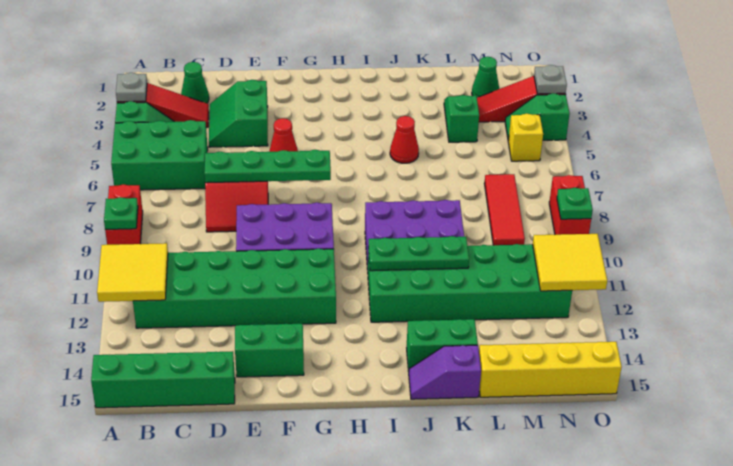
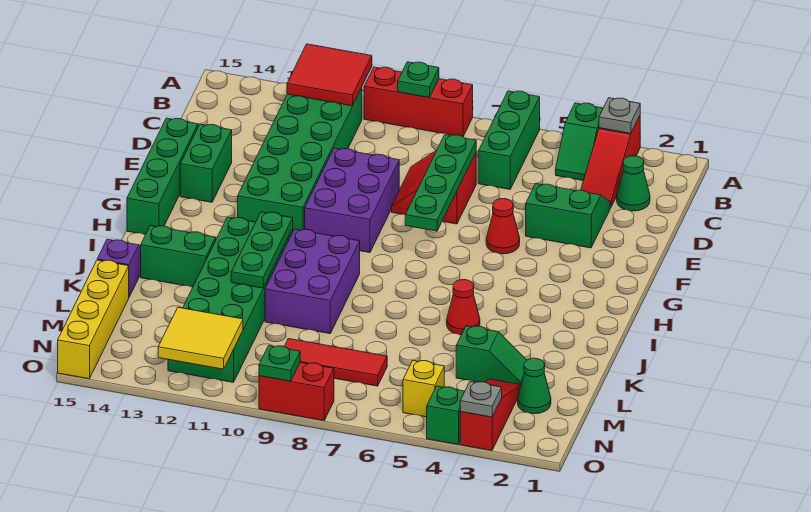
green brick A5:C6 level 1 -> green brick A6:C6 level 1
red brick A8:A9 level 1 -> red brick A8:A10 level 1
yellow tile A11:B12 level 2 -> red tile A11:B12 level 2
green brick A15:D15 level 1 -> green brick E15:H15 level 1
green brick J14:K14 level 1 -> green brick J13:J14 level 1

